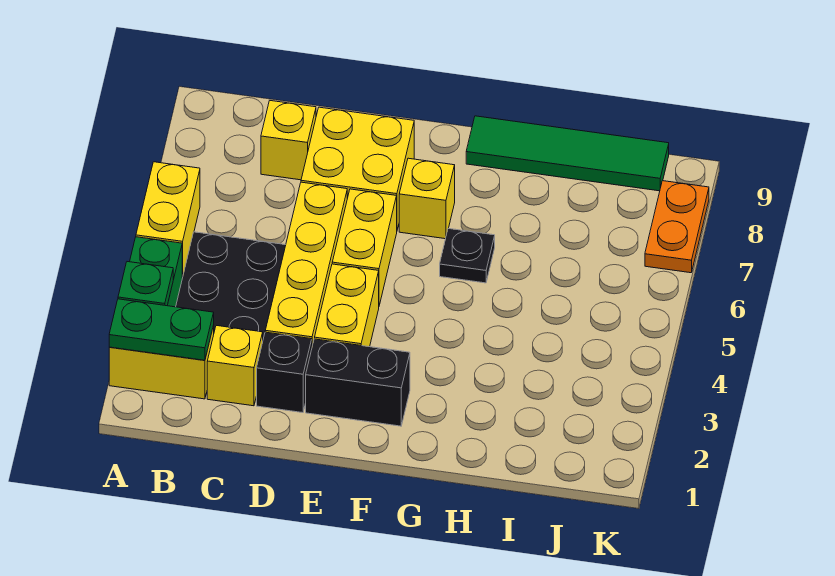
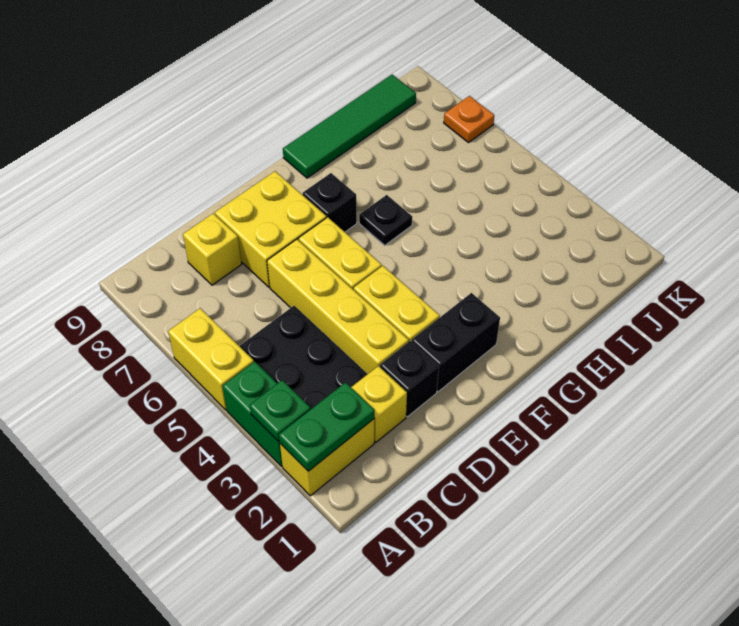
yellow brick F7 level 1 -> black brick F7 level 1
orange plate K7:K8 level 1 -> orange plate K7 level 1

